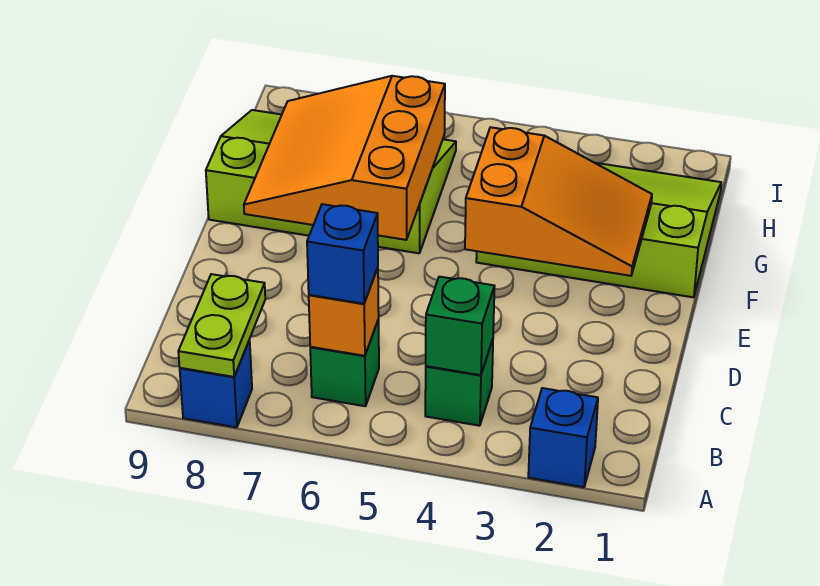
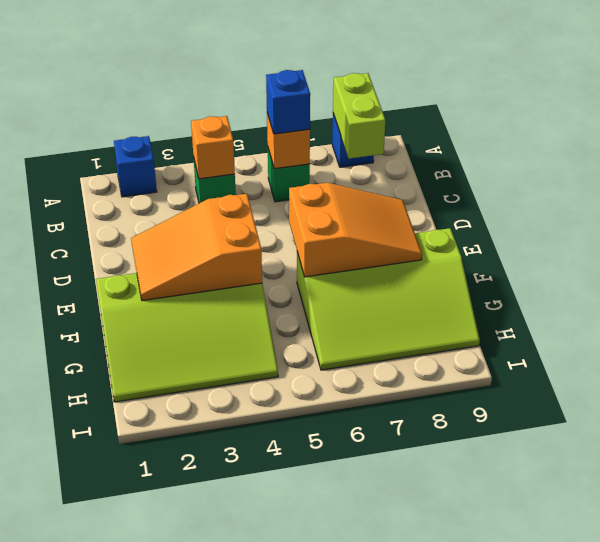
lime plate A8:B8 level 2 -> lime brick A8:B8 level 2
green brick B4 level 2 -> orange brick B4 level 2
orange slope E6:G8 level 2 top 6 -> orange slope E6:F8 level 2 top 6

